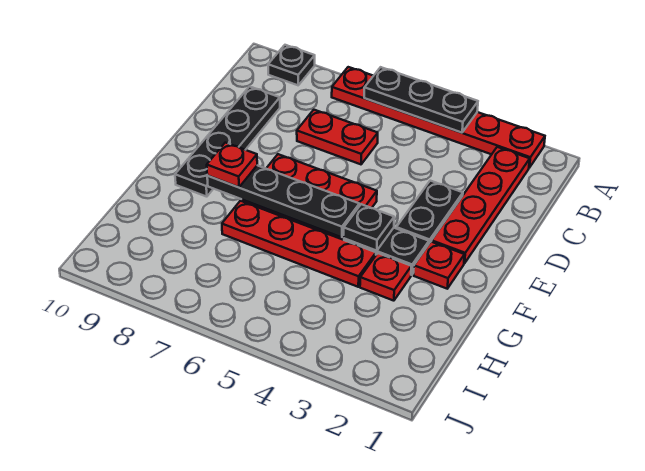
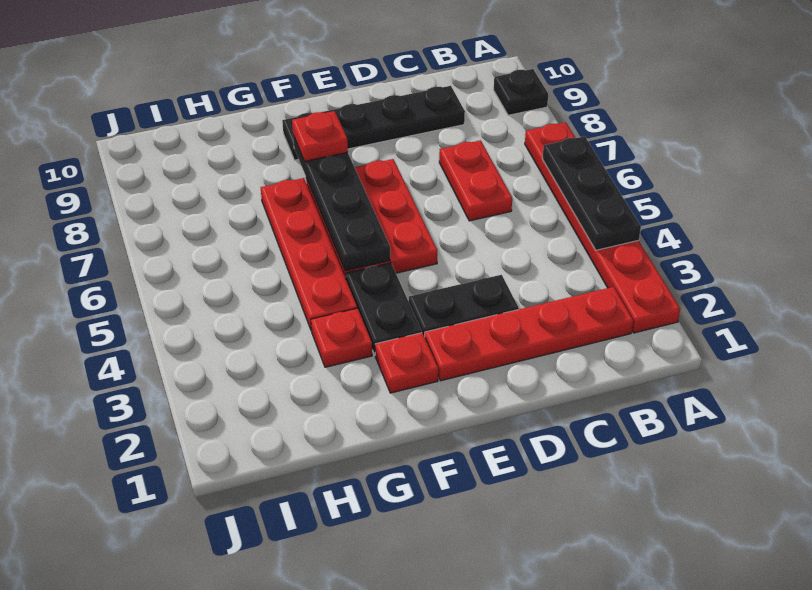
black plate F4 level 2 -> none

